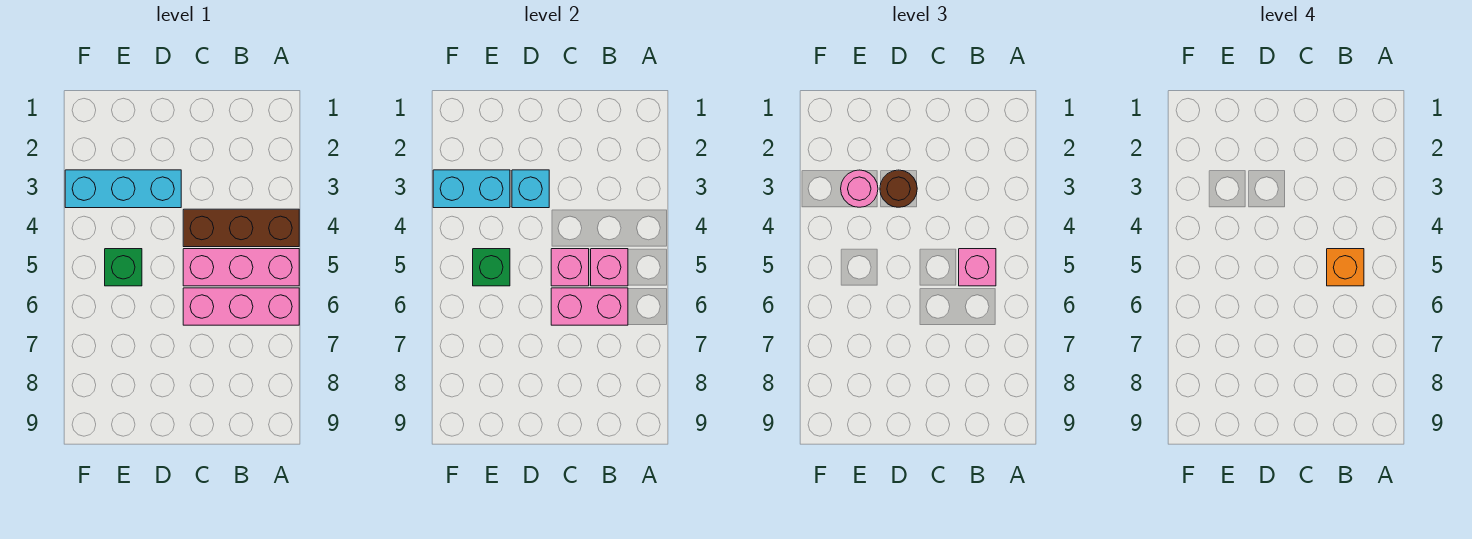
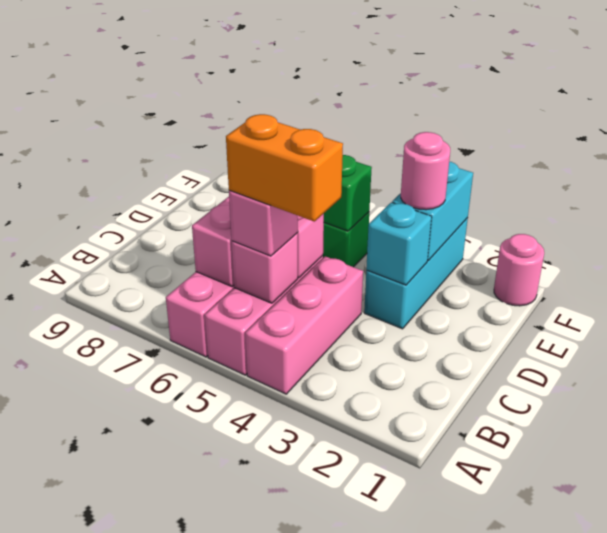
brown brick A4:C4 level 1 -> pink brick A4:C4 level 1
orange brick B5 level 4 -> orange brick B4:B5 level 4
brown round brick D3 level 3 -> none
none -> pink round brick F1 level 1

